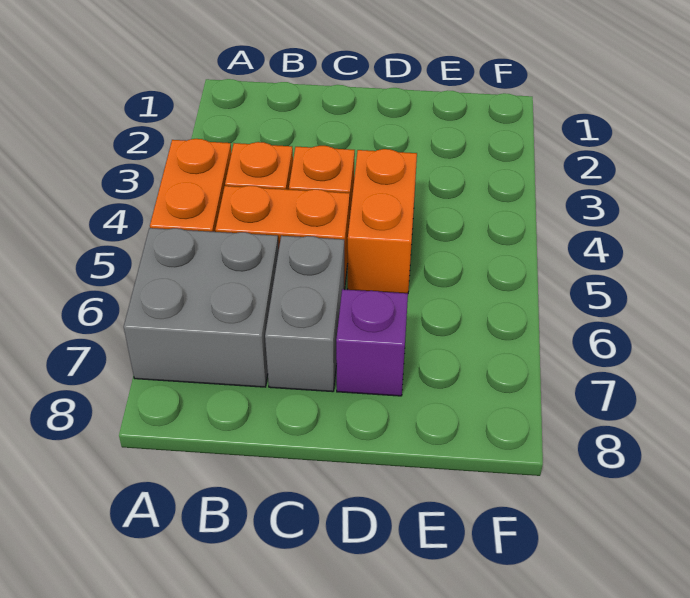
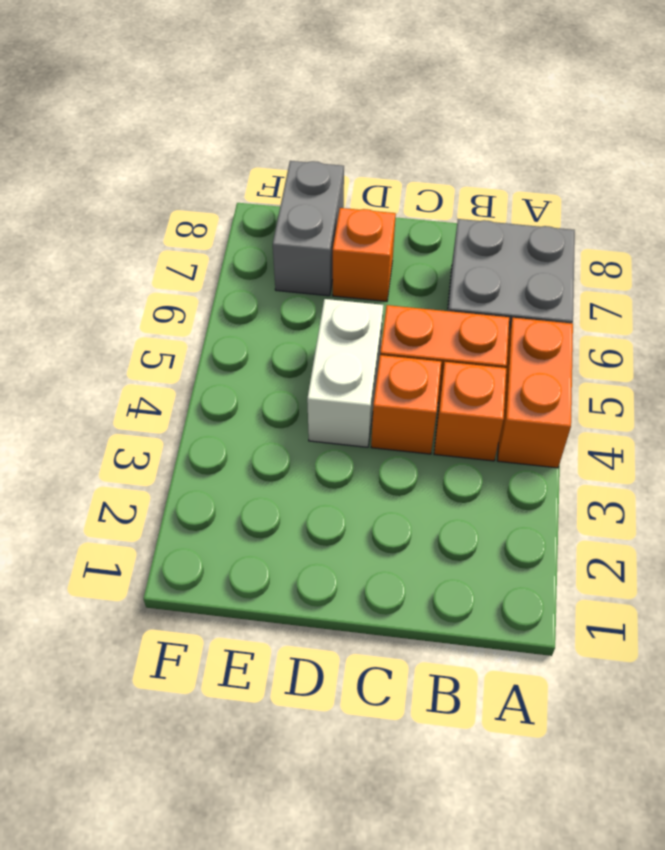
grey brick C6:C7 level 1 -> grey brick E7:E8 level 1
orange brick D4:D5 level 1 -> white brick D4:D5 level 1
purple brick D7 level 1 -> orange brick D7 level 1

